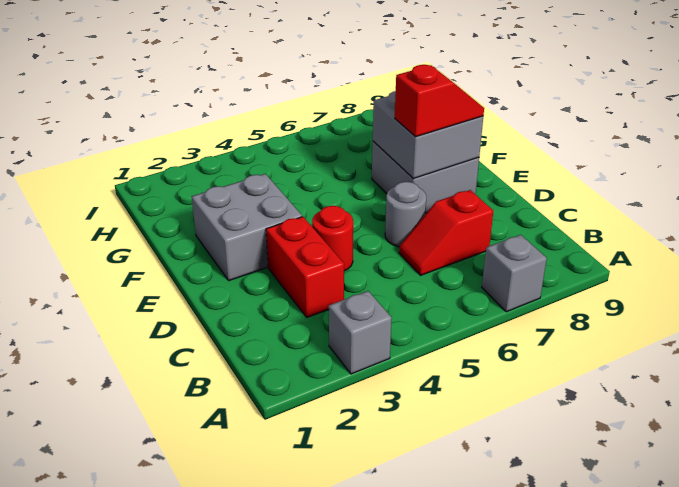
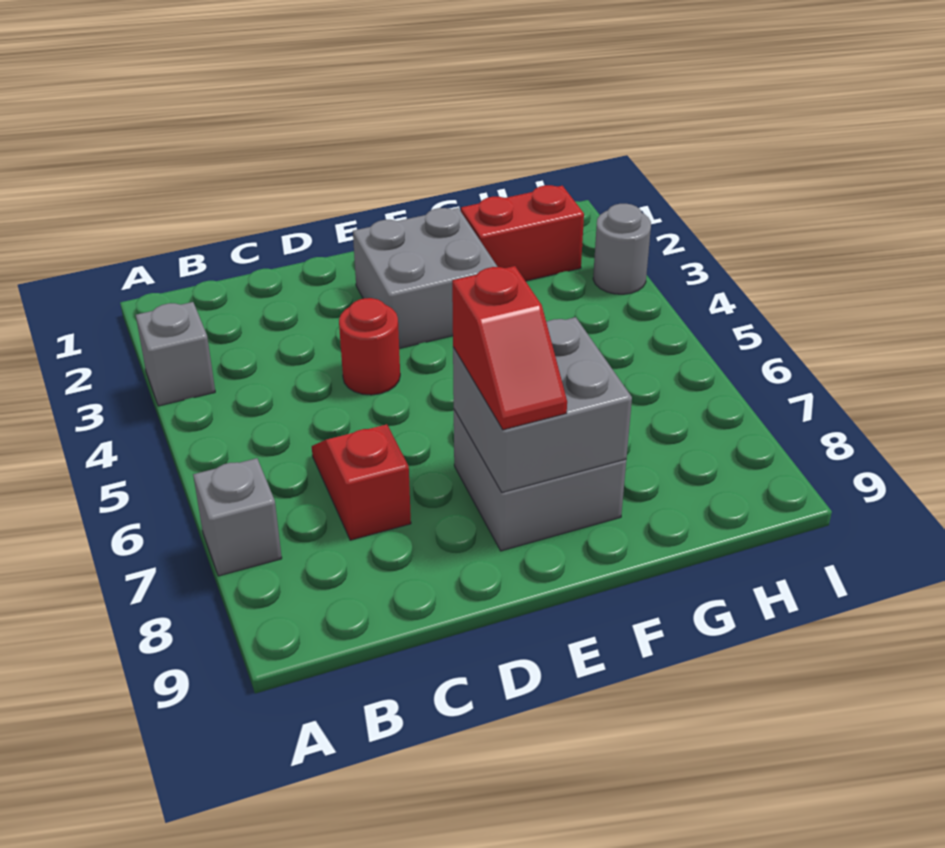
red brick C3:D3 level 1 -> red brick G2:H2 level 1
grey round brick D6 level 1 -> grey round brick I3 level 1

